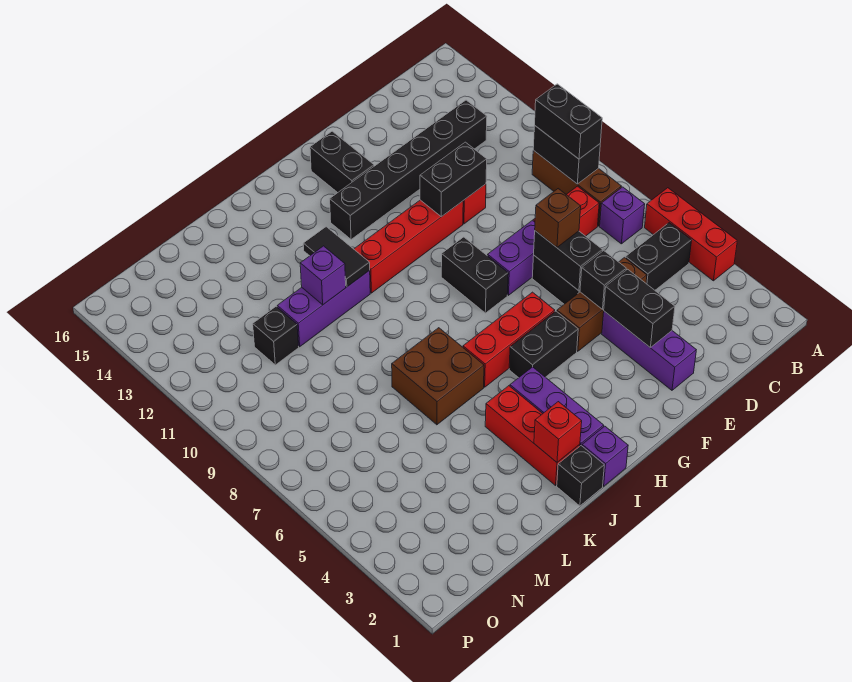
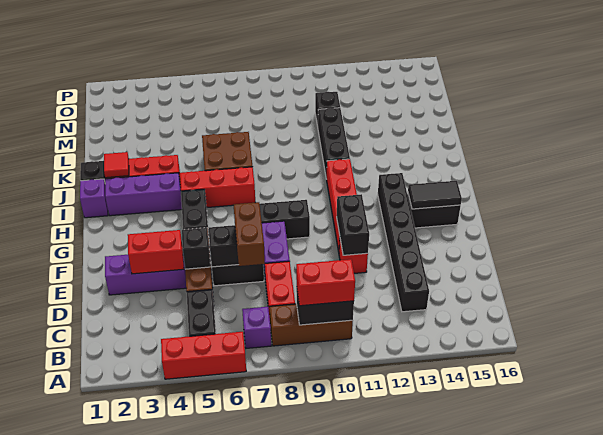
black brick B9:B10 level 3 -> red brick B9:B10 level 3
black brick E3:E4 level 2 -> red brick E3:E4 level 2
brown brick E7 level 3 -> brown brick D7:E7 level 3
red brick G6:I6 level 1 -> red brick I5:I7 level 1
red brick J2 level 2 -> red tile J2 level 2
purple brick J11:L11 level 1 -> black brick J11:L11 level 1
black tile J11:J12 level 2 -> black tile G14:G15 level 2
purple brick K11 level 2 -> none

